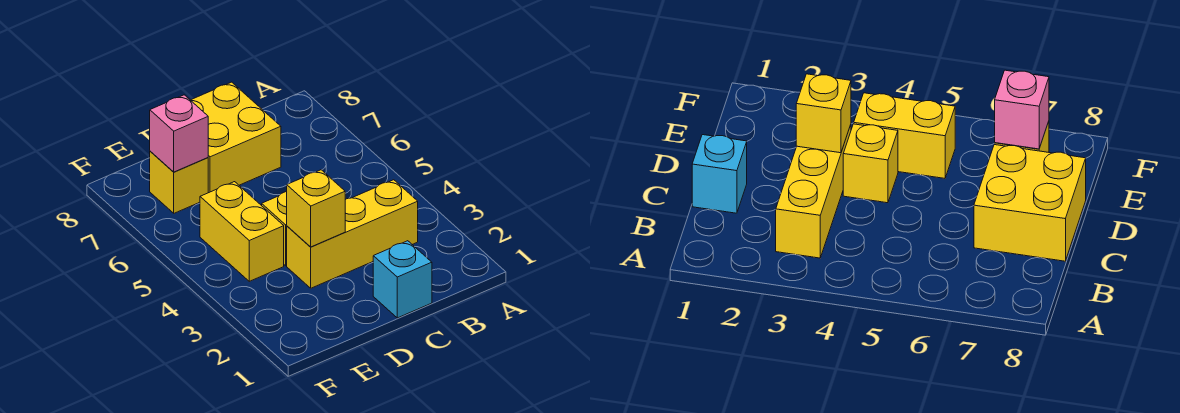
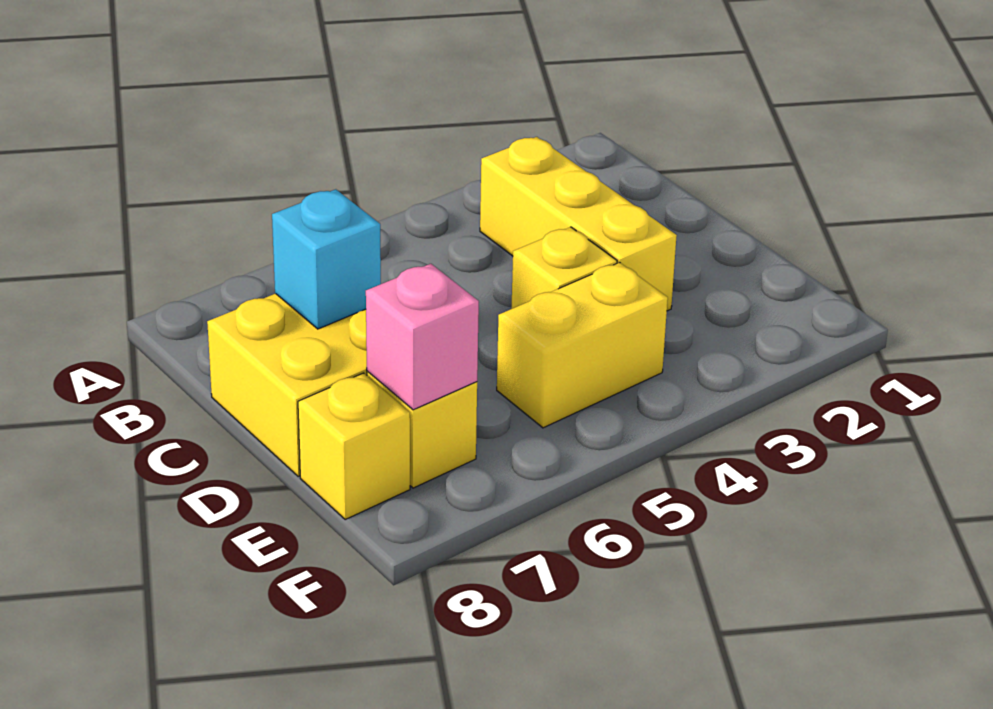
cyan brick C1 level 1 -> cyan brick C7 level 2
yellow brick D3 level 2 -> yellow brick E8 level 1

